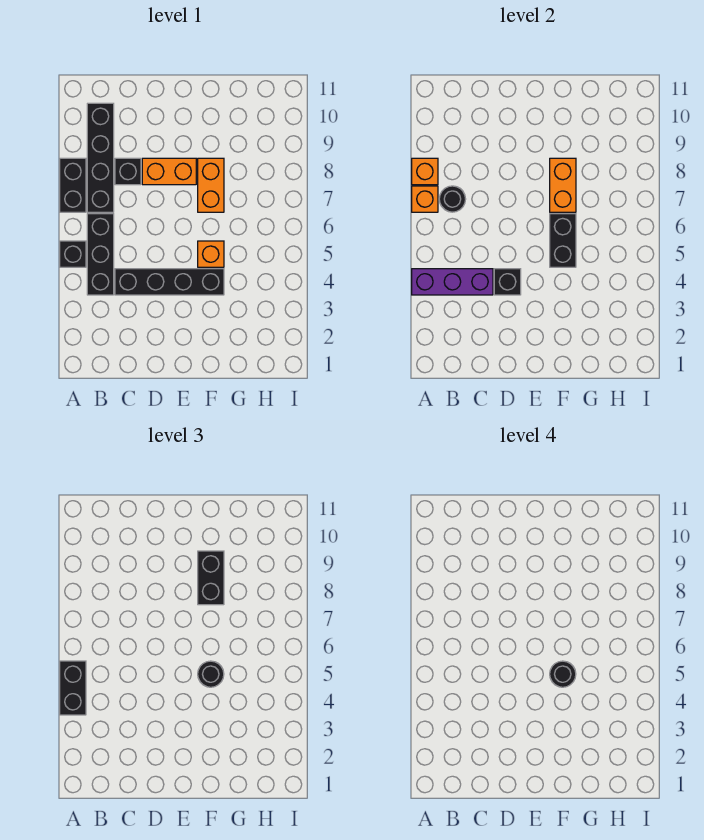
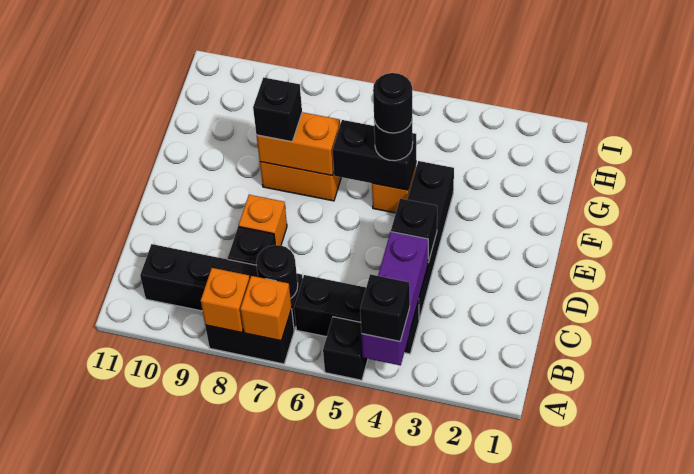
black brick A4:A5 level 3 -> black brick A4 level 3
orange brick D8:E8 level 1 -> orange brick D8 level 1
black brick F8:F9 level 3 -> black brick F8 level 3

